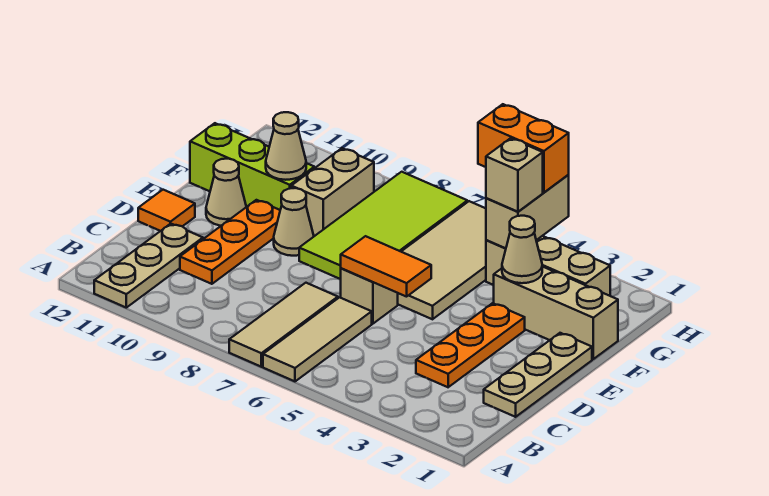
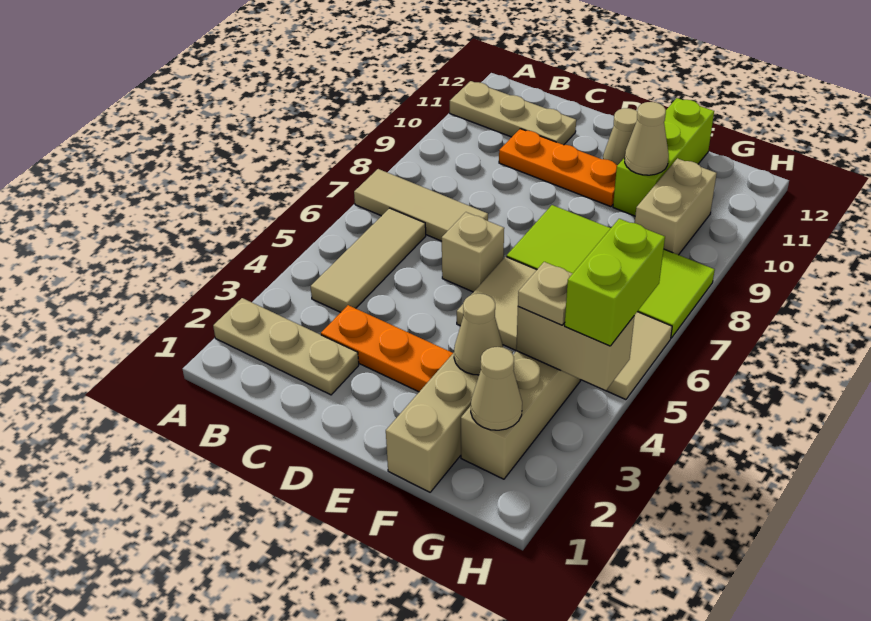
tan tile A6:C6 level 1 -> tan tile B4:B6 level 1
tan plate C1:E1 level 1 -> tan plate A2:C2 level 1
orange tile D5:D6 level 2 -> none
orange tile D12 level 1 -> none
tan cone E9 level 1 -> tan cone G2 level 2
tan brick F9:G9 level 1 -> tan brick G9:G10 level 1
tan brick G4 level 3 -> tan plate G4 level 3
orange brick H4:H5 level 3 -> lime brick H4:H5 level 3

